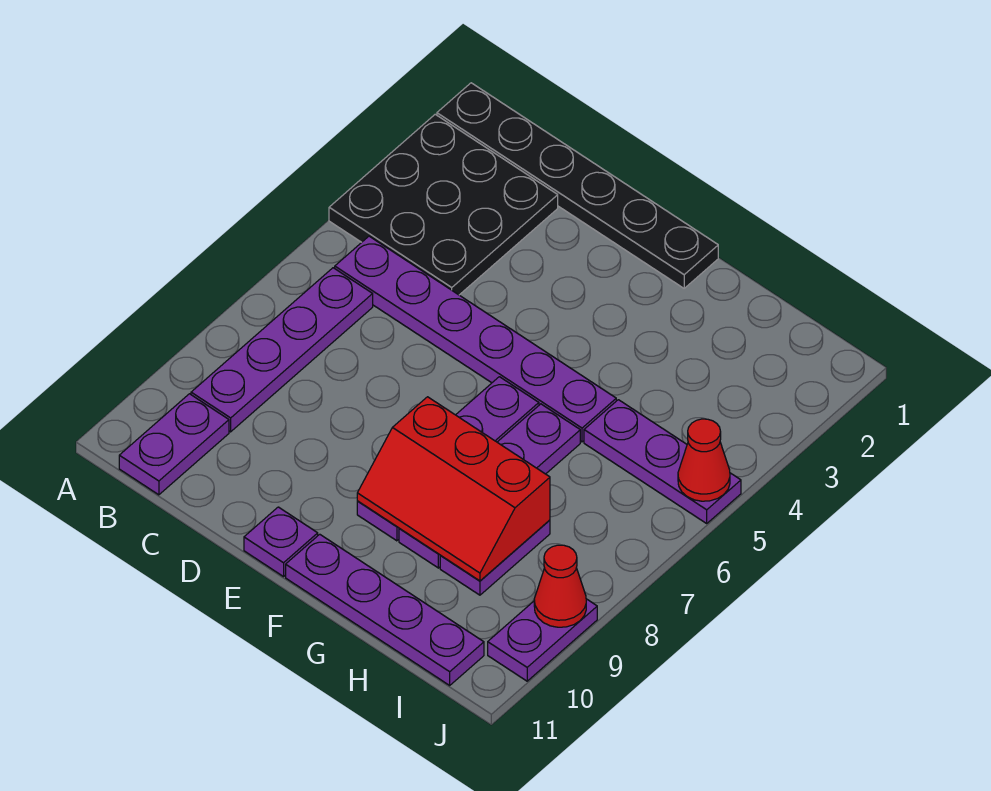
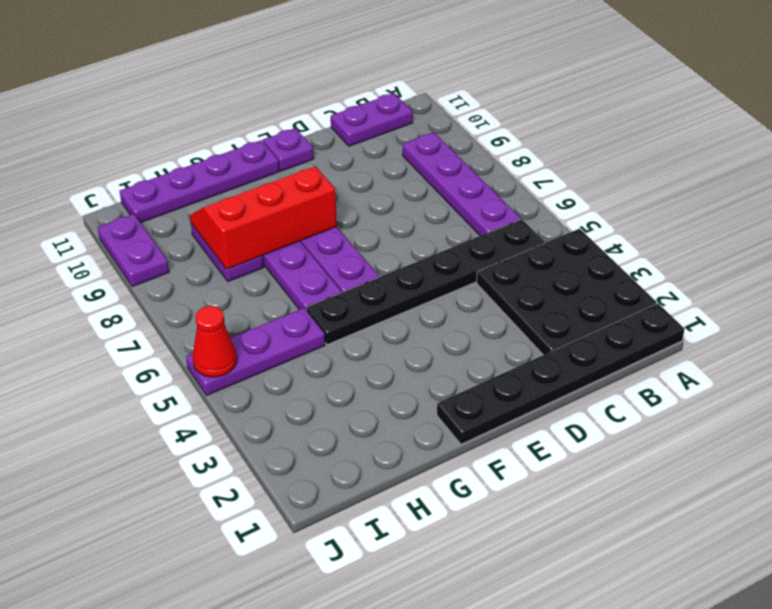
purple plate B5:G5 level 1 -> black plate B5:G5 level 1
purple plate B10:B11 level 1 -> purple plate B11:C11 level 1
red cone J9 level 2 -> none

